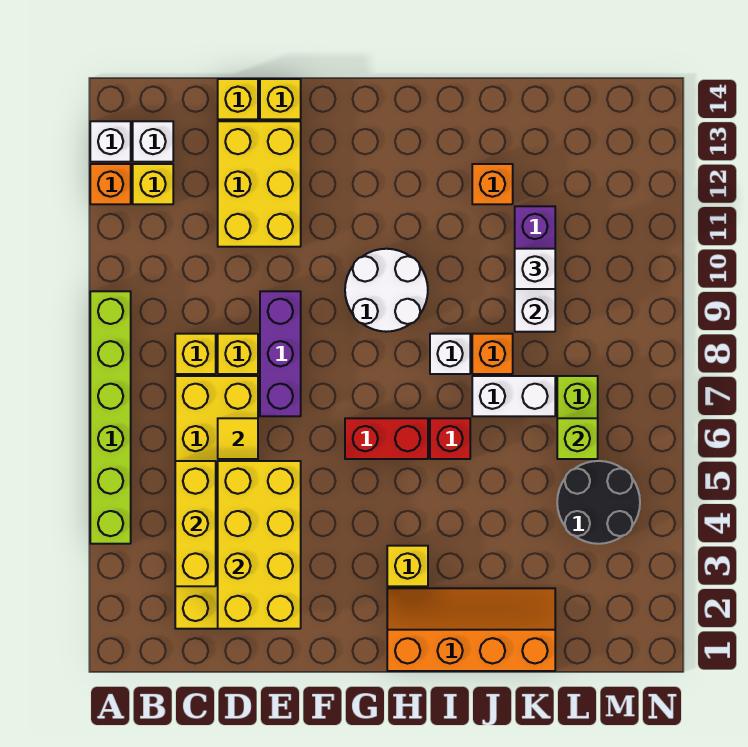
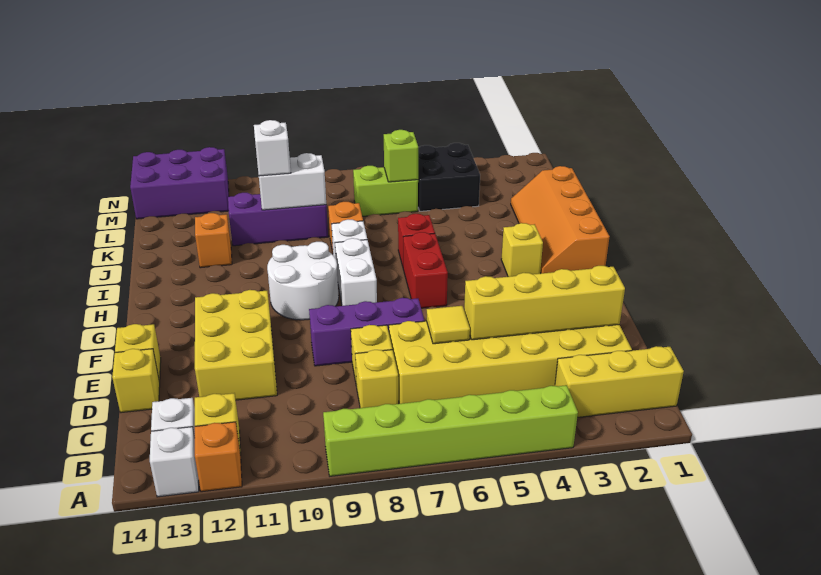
yellow brick C3:C5 level 2 -> yellow brick B1:B3 level 1
yellow brick D2:E5 level 2 -> yellow brick D2:D5 level 2
yellow brick D11:E13 level 1 -> yellow brick D11:F12 level 1
white brick J7:K7 level 1 -> white brick G8:H8 level 1
black round brick L4:M5 level 1 -> black brick L4:M5 level 1
none -> purple brick M12:N14 level 1

